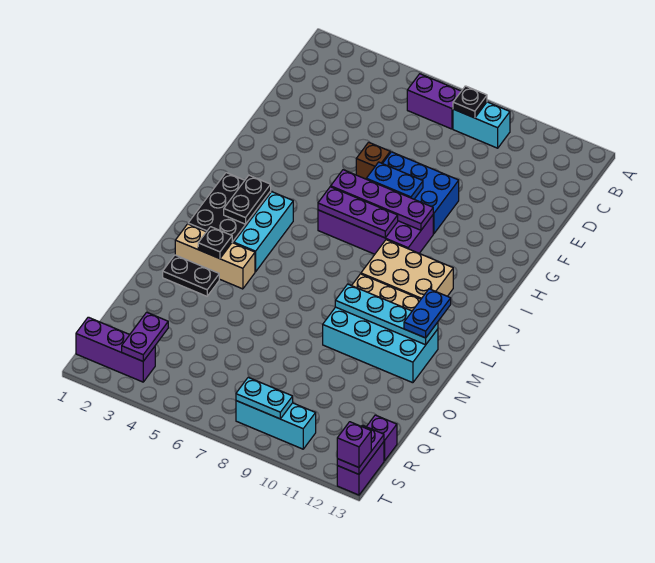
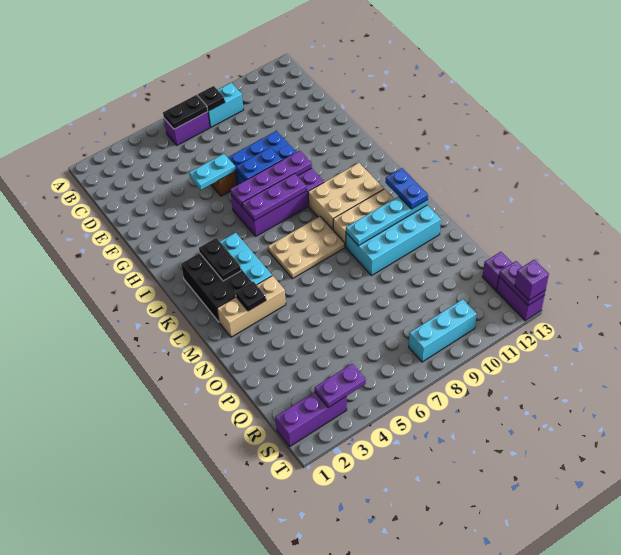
none -> tan plate K6:L8 level 1
black plate N2:N3 level 1 -> black plate B6:B7 level 2
purple plate R3:S3 level 2 -> purple plate S3:S4 level 2
cyan plate S8:S9 level 2 -> cyan plate F5:F6 level 2

